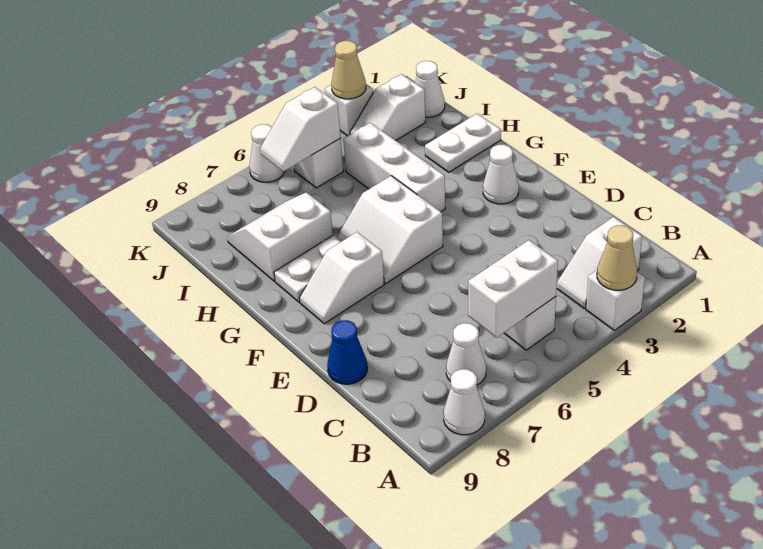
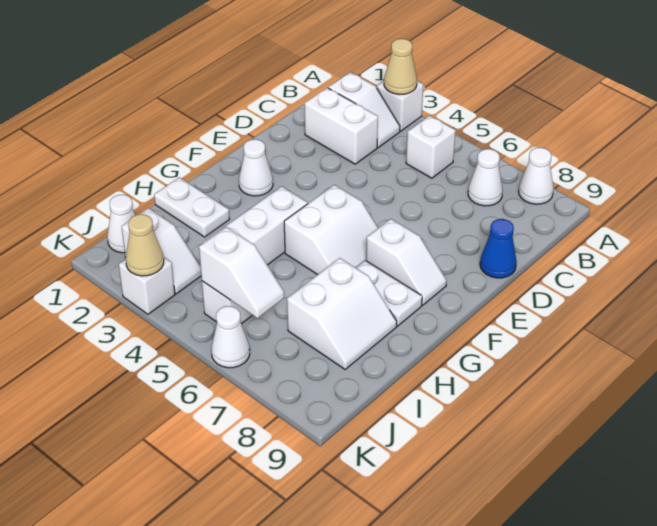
white brick B5:B6 level 2 -> white brick C2:C3 level 1
white slope H7:I8 level 1 top H -> white slope H7:I8 level 1 top 7

